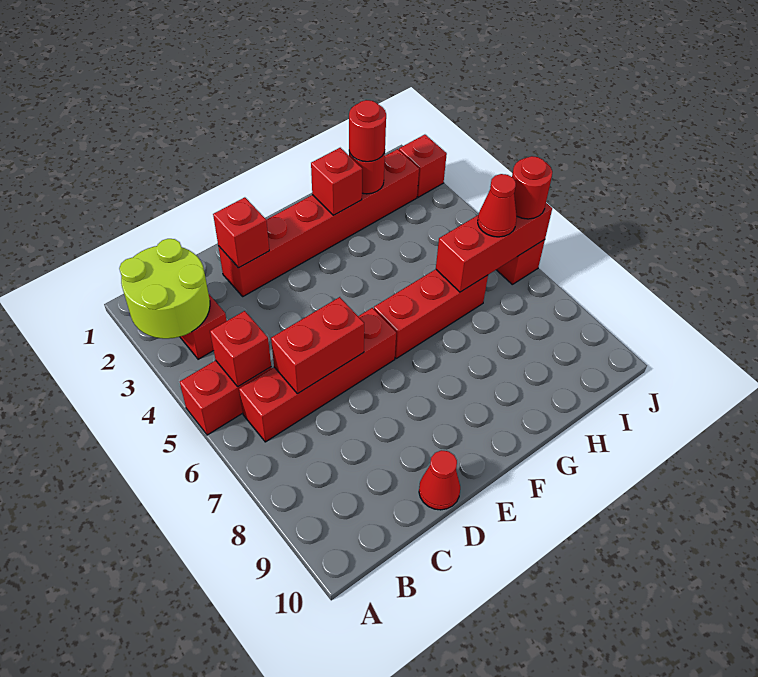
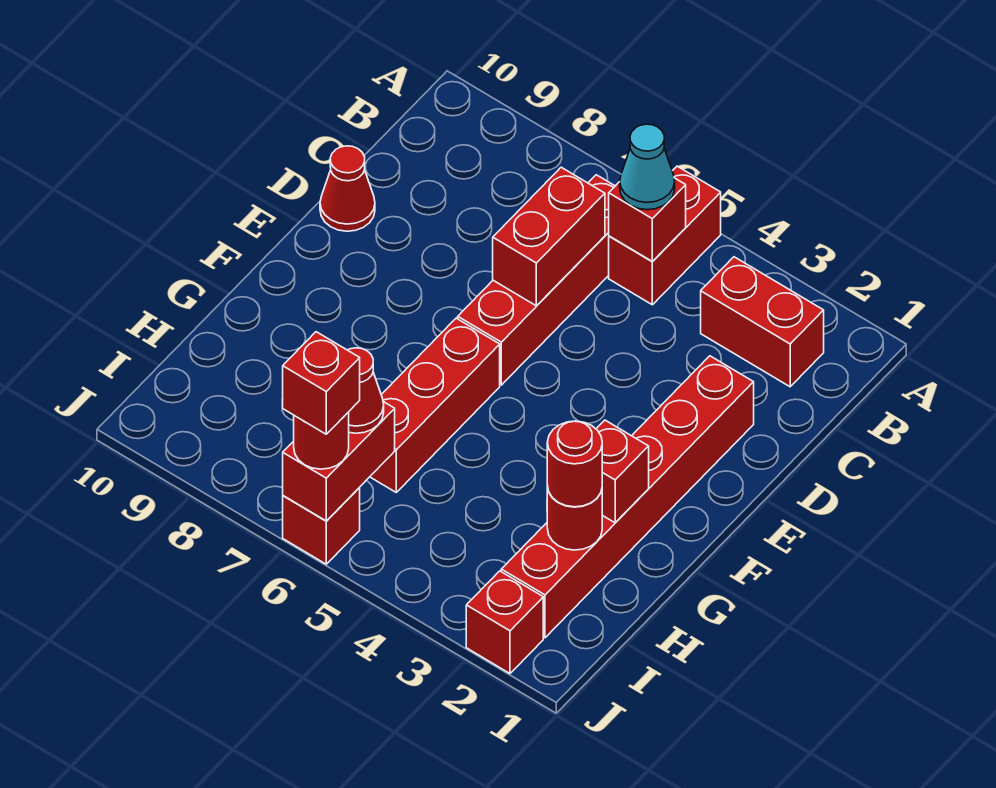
lime round brick A2:B3 level 2 -> none
none -> cyan cone B5 level 3
red brick D2 level 2 -> red brick J6 level 4
red brick H6:J6 level 2 -> red brick I6:J6 level 2

